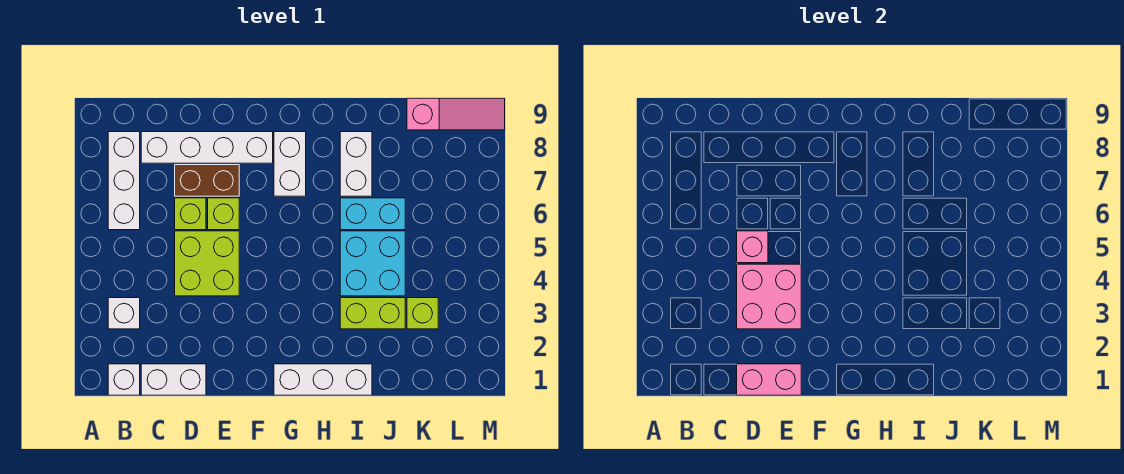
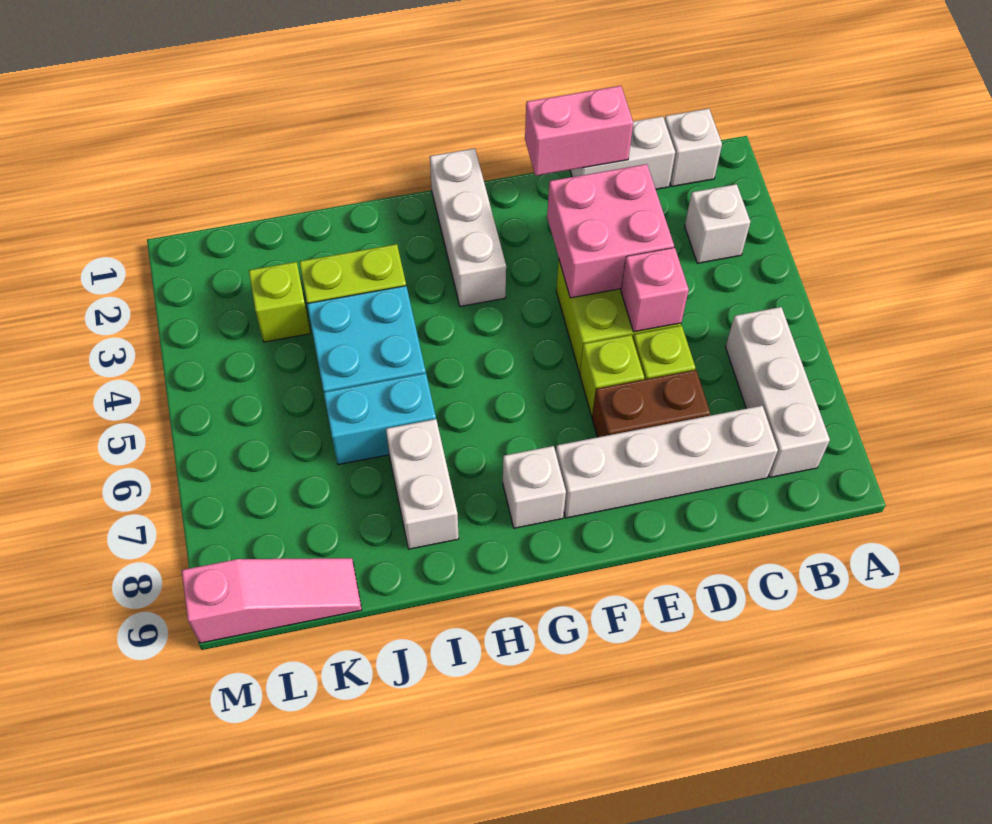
white brick G1:I1 level 1 -> white brick G1:G3 level 1
white brick G7:G8 level 1 -> white brick G8 level 1
pink slope K9:M9 level 1 top K -> pink slope K9:M9 level 1 top M

